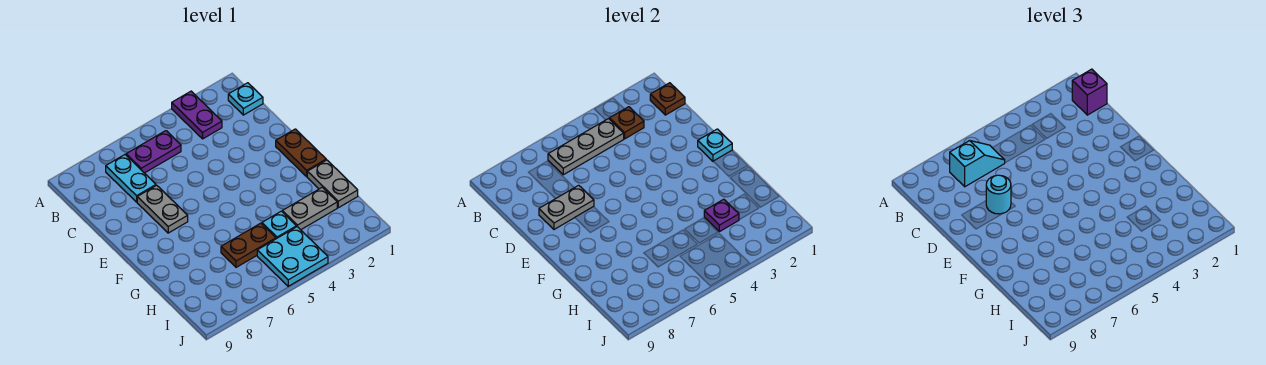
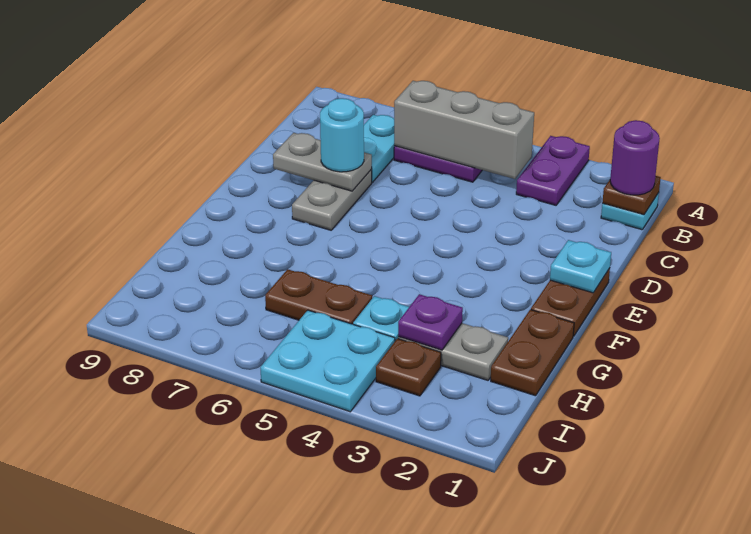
purple brick B1 level 3 -> purple round brick B1 level 3
brown plate B3 level 2 -> brown plate I3 level 1
grey plate B4:B6 level 2 -> grey brick B4:B6 level 2
cyan slope B6:B7 level 3 top 7 -> none
grey plate G1:H1 level 1 -> brown plate G1:H1 level 1

